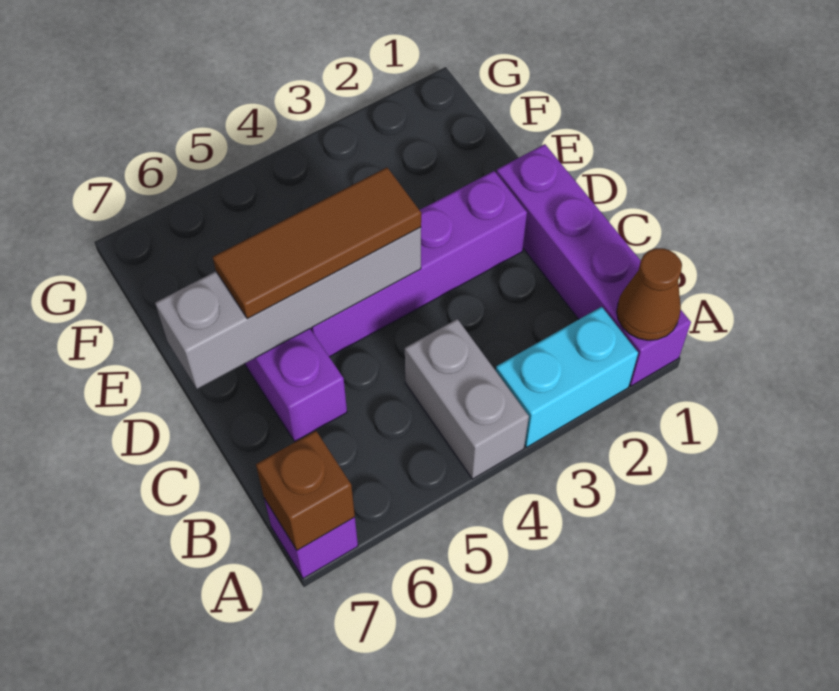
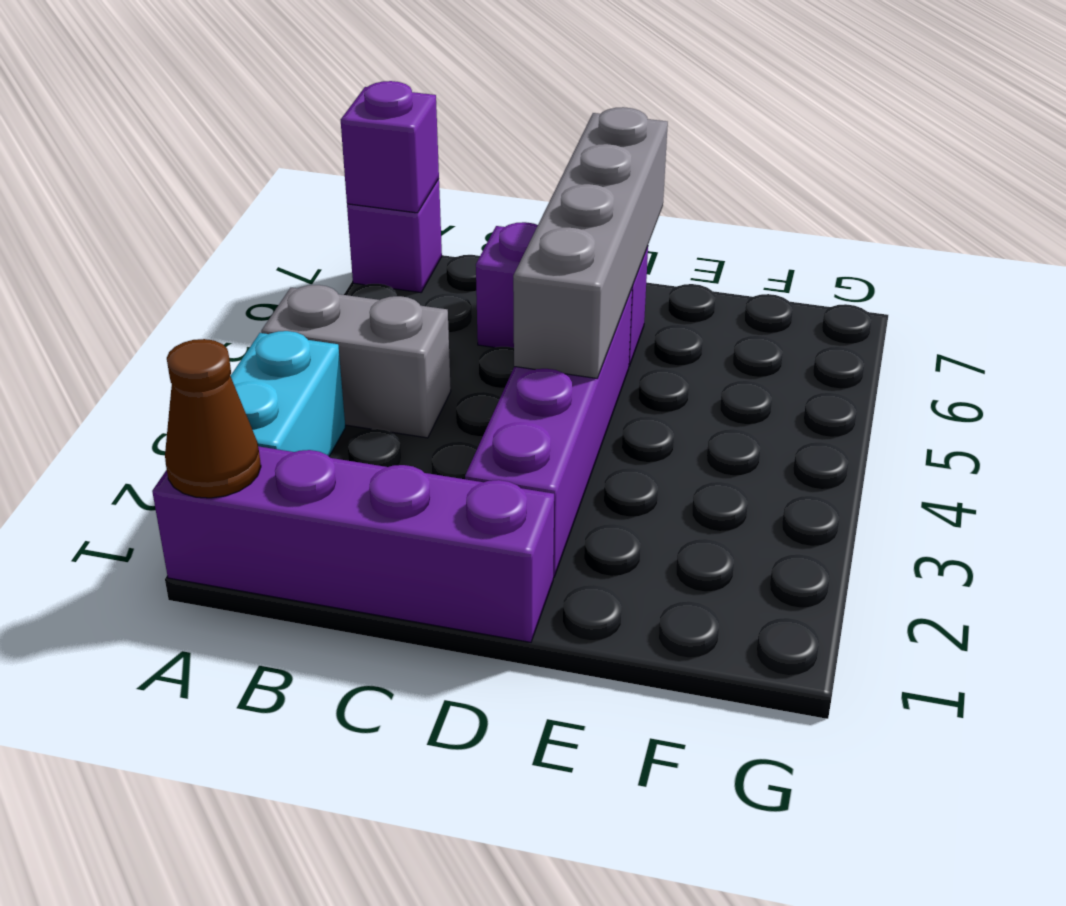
brown brick A7 level 2 -> purple brick A7 level 2
brown tile D4:D6 level 3 -> none

